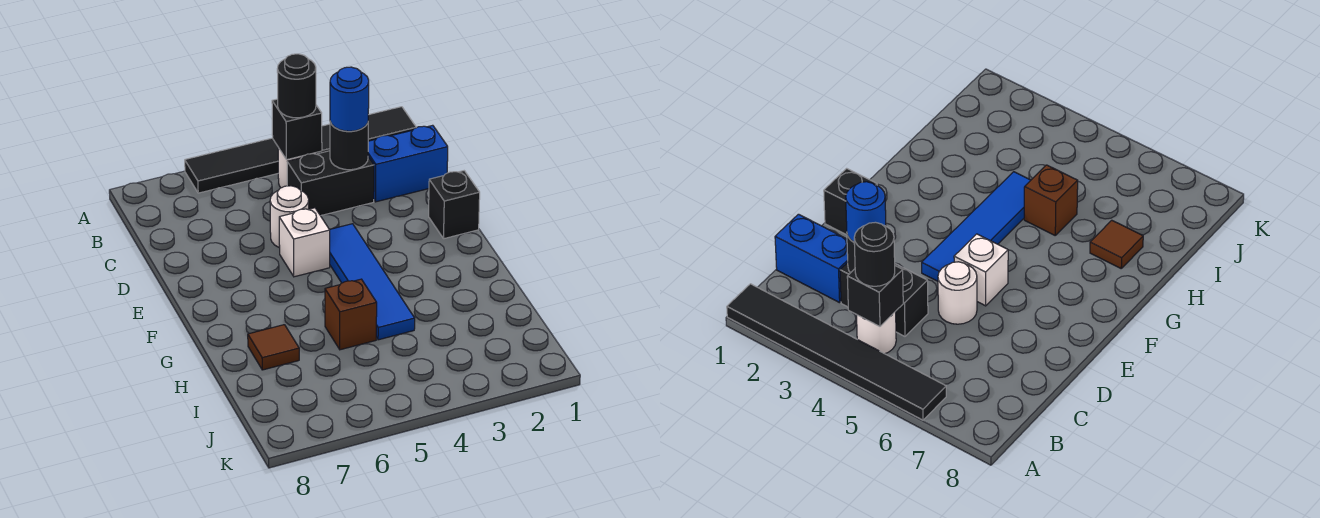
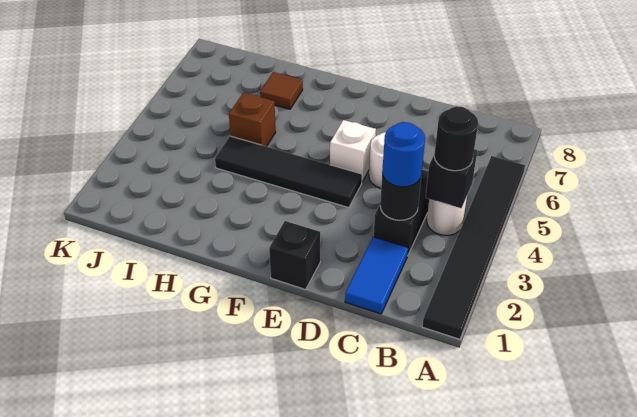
blue brick C1:C2 level 1 -> blue tile C1:C2 level 1
blue tile E4:H4 level 1 -> black tile E4:H4 level 1

